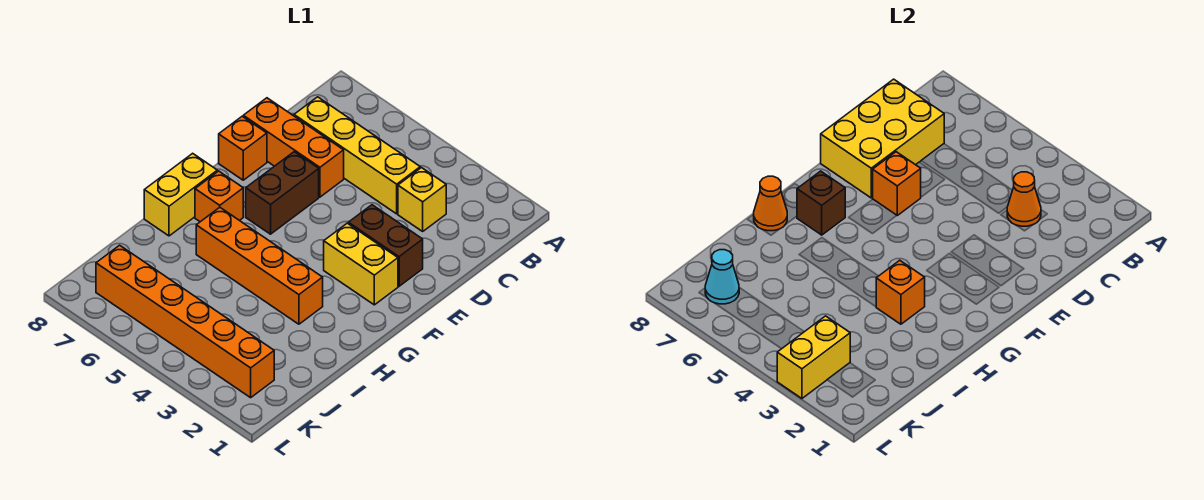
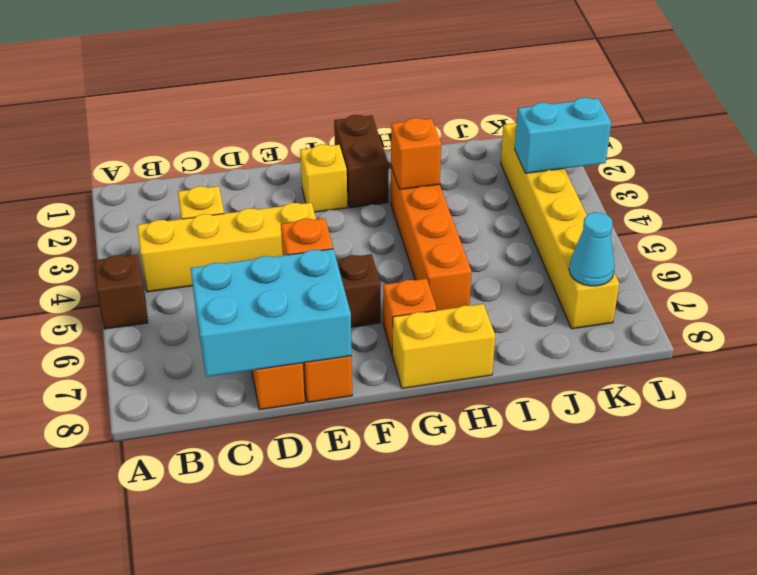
orange cone C3 level 2 -> none
yellow brick C4:C7 level 1 -> yellow brick B4:E4 level 1
yellow brick C7:E8 level 2 -> cyan brick C7:E8 level 2
brown brick E2:E3 level 1 -> brown brick G1:G2 level 1
yellow brick F2:F3 level 1 -> yellow brick F2 level 1
brown brick G7 level 2 -> brown brick A5 level 1
orange cone H8 level 2 -> none
orange brick K2:K7 level 1 -> yellow brick K2:K7 level 1
yellow brick K3:L3 level 2 -> cyan brick K3:L3 level 2

